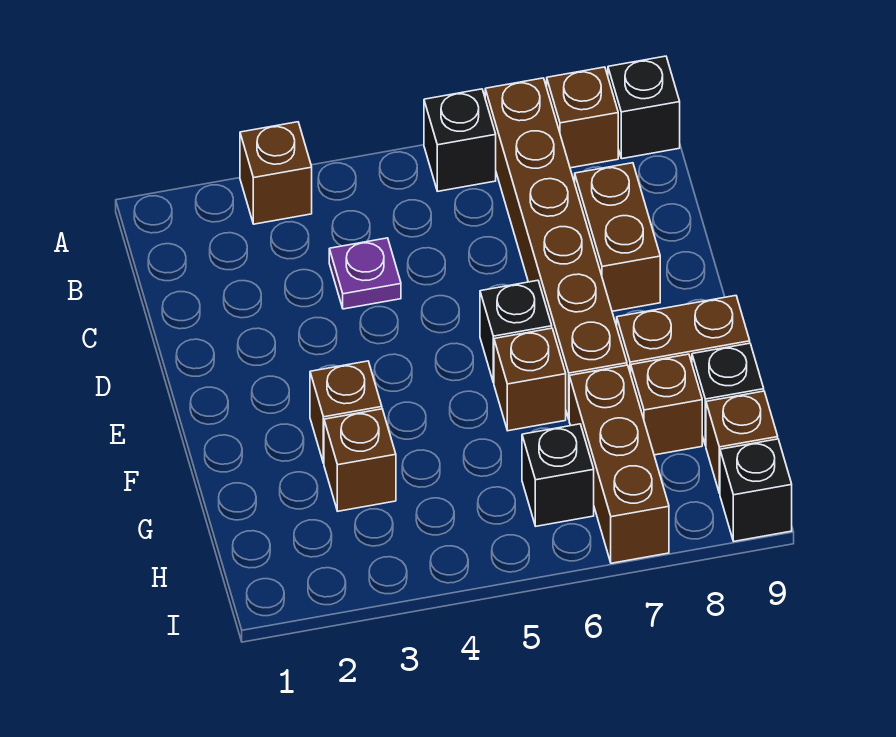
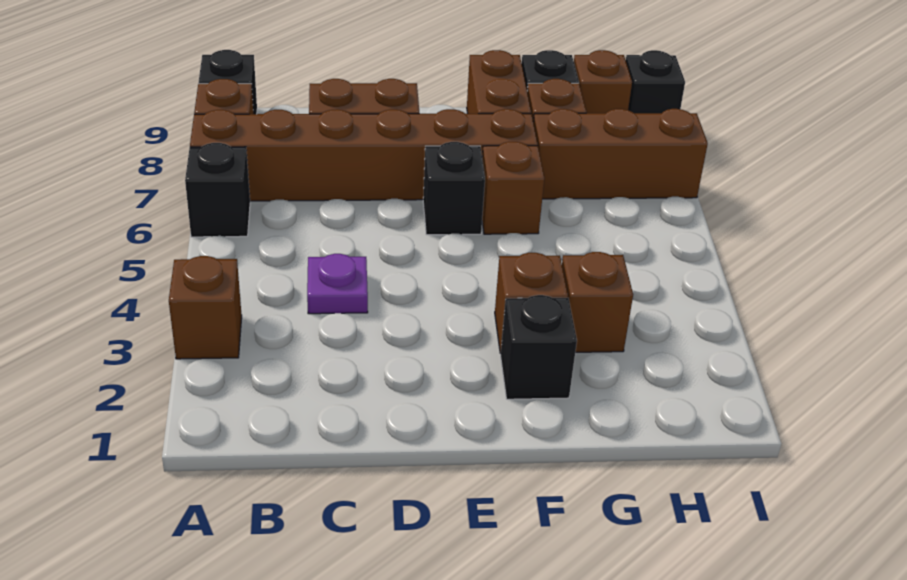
black brick H6 level 1 -> black brick F2 level 1

